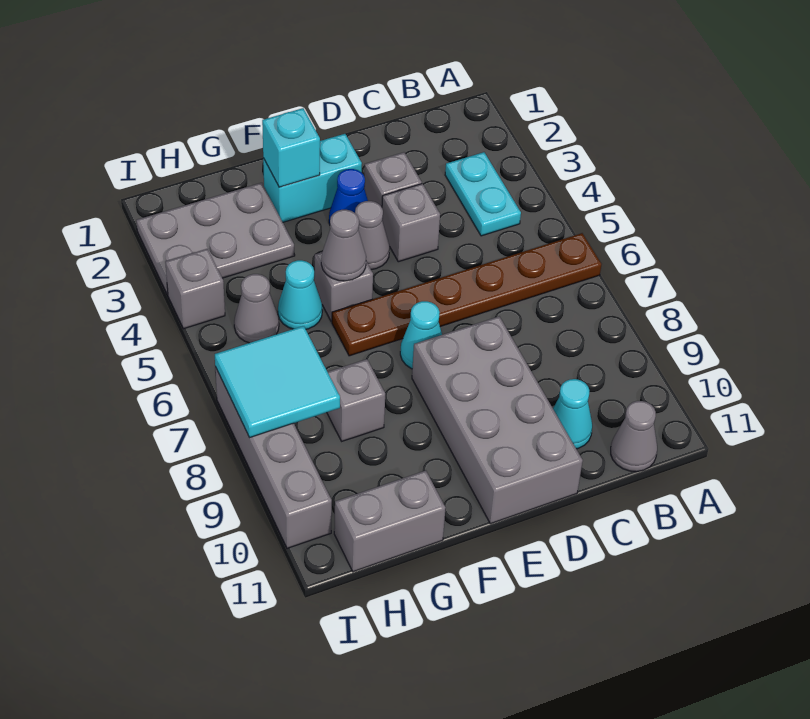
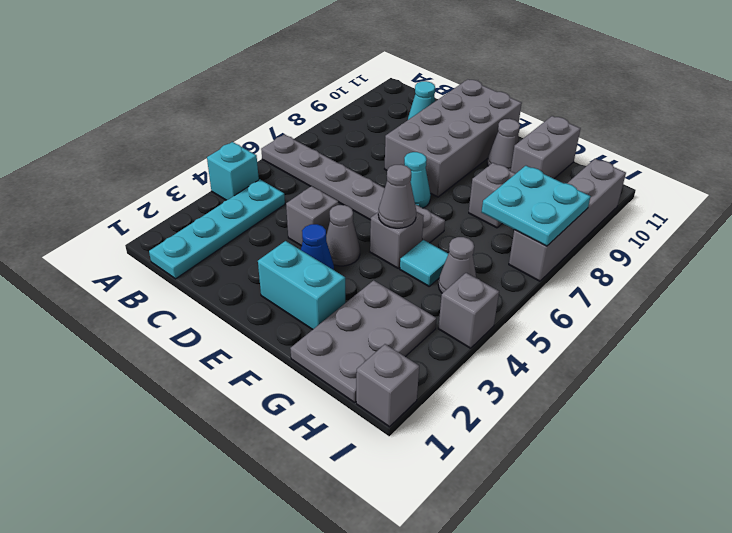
brown plate A6:F6 level 1 -> grey plate A6:F6 level 1
cyan plate B3:B4 level 1 -> cyan plate B1:B4 level 1
grey cone B11 level 1 -> grey cone F10 level 1
grey brick D3 level 1 -> grey brick I1 level 1
cyan brick F2 level 2 -> cyan brick A4 level 1
grey plate G2:I3 level 1 -> grey plate G1:H3 level 1
cyan cone G5 level 1 -> cyan tile G5 level 1
grey brick G11:H11 level 1 -> grey brick G10:G11 level 1
cyan tile H7:I8 level 2 -> cyan plate H7:I8 level 2

